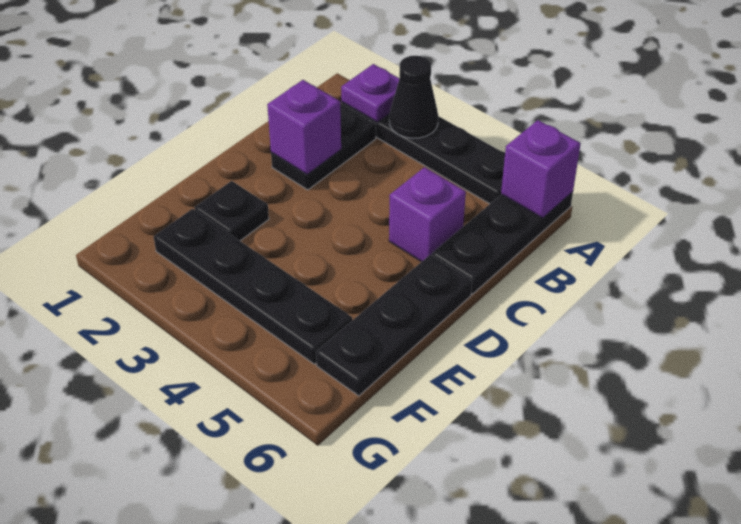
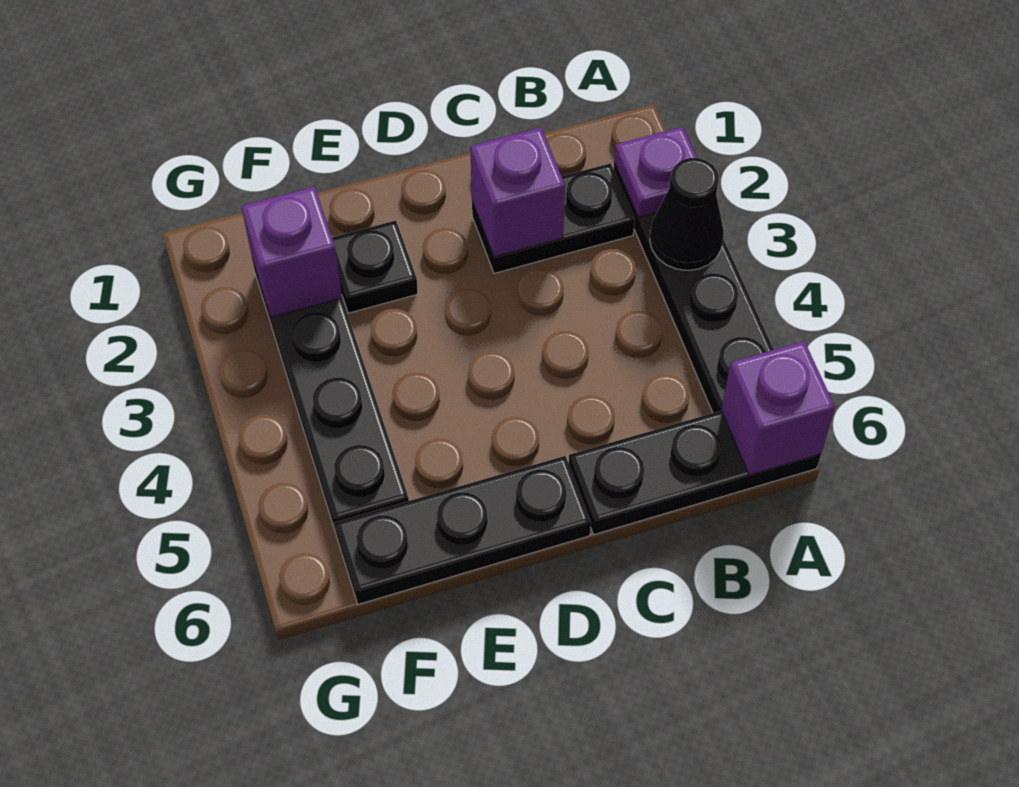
purple brick C5 level 1 -> purple brick F2 level 2

